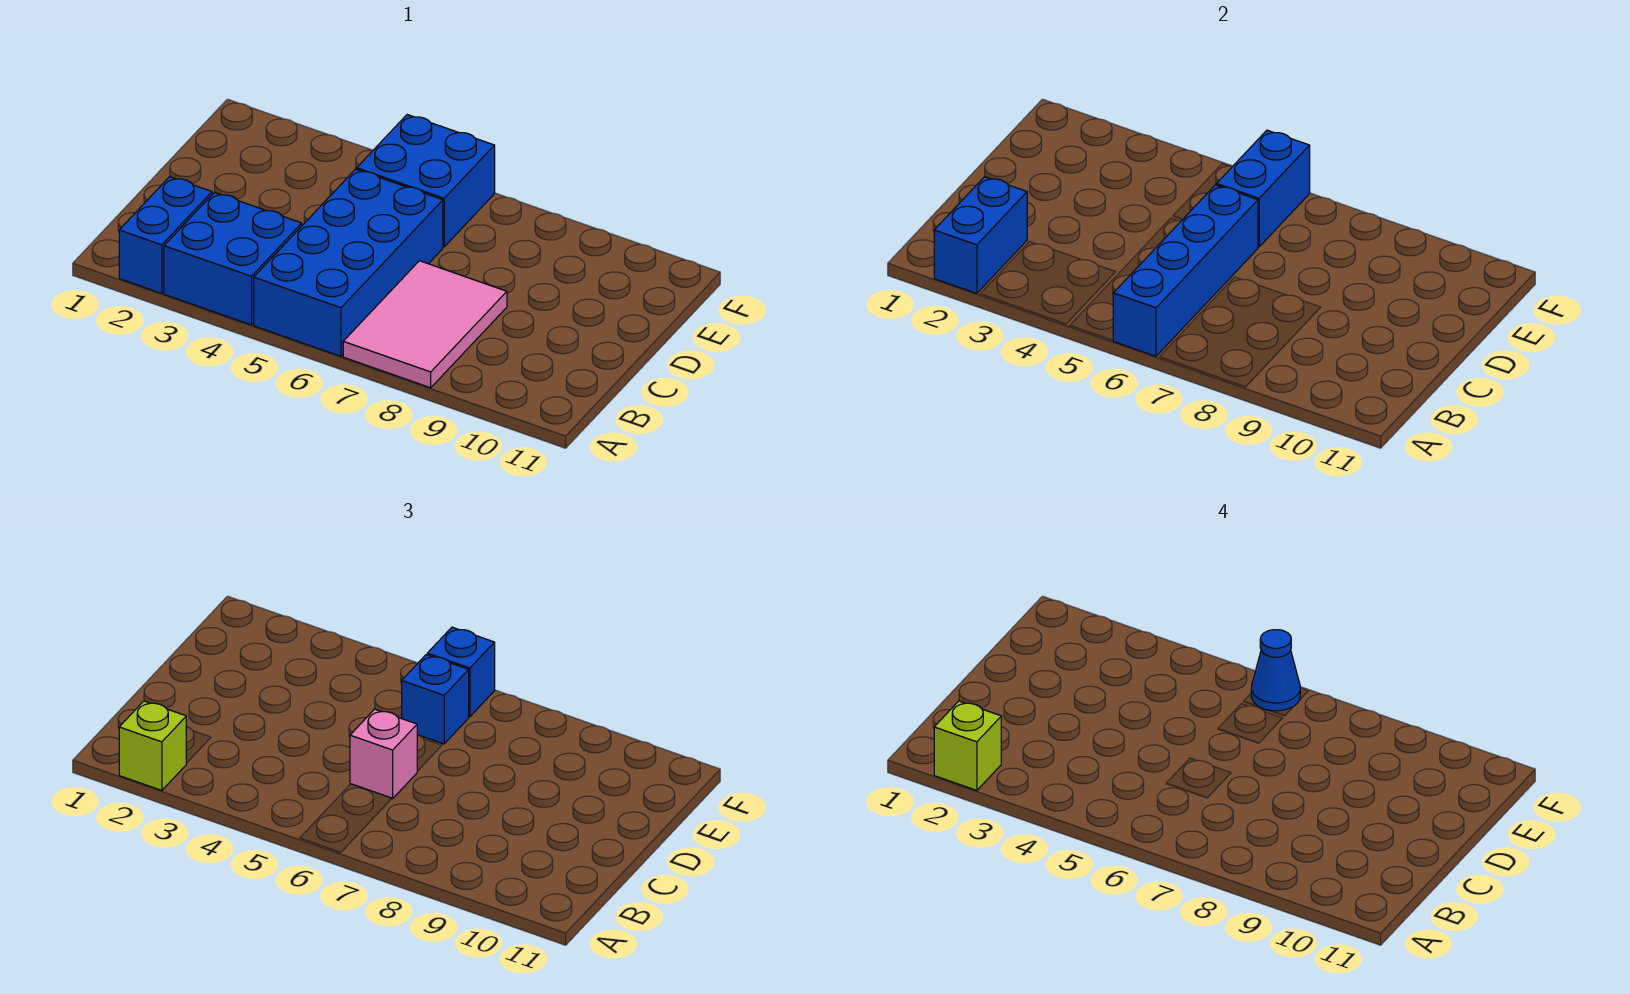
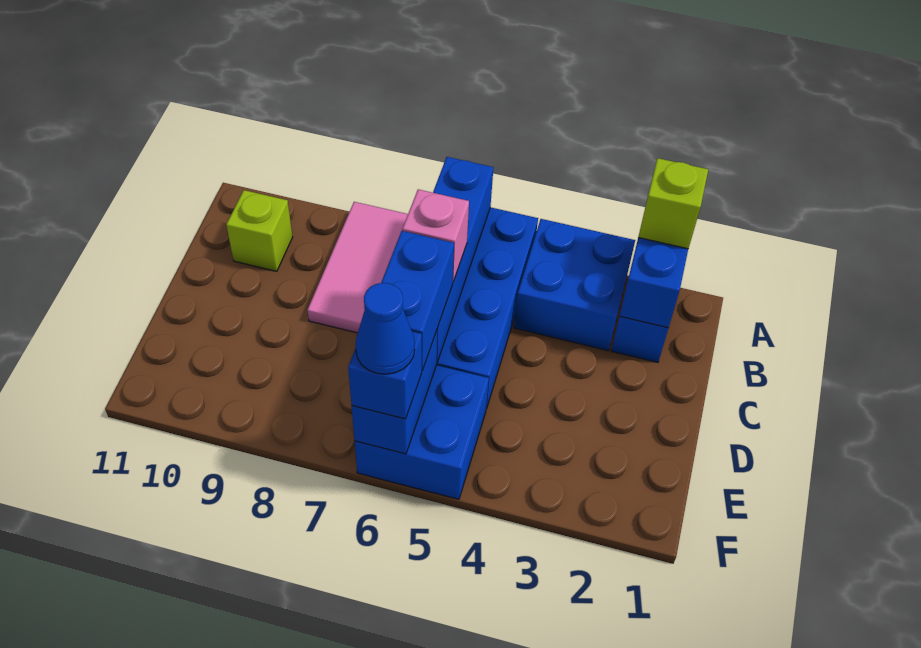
lime brick A2 level 4 -> lime brick B10 level 1
blue brick E6 level 3 -> blue brick D6:E6 level 3

